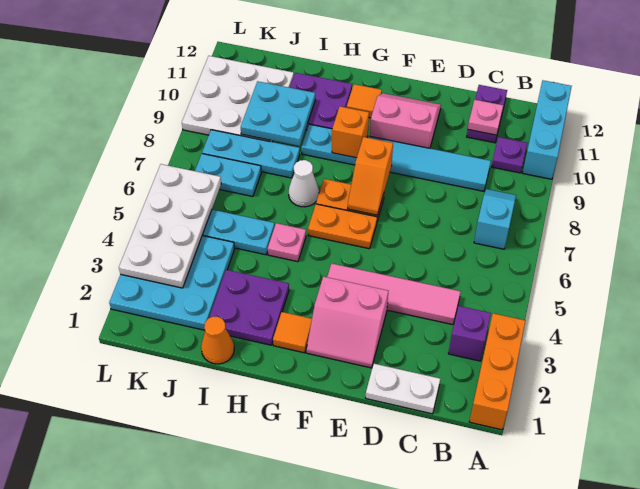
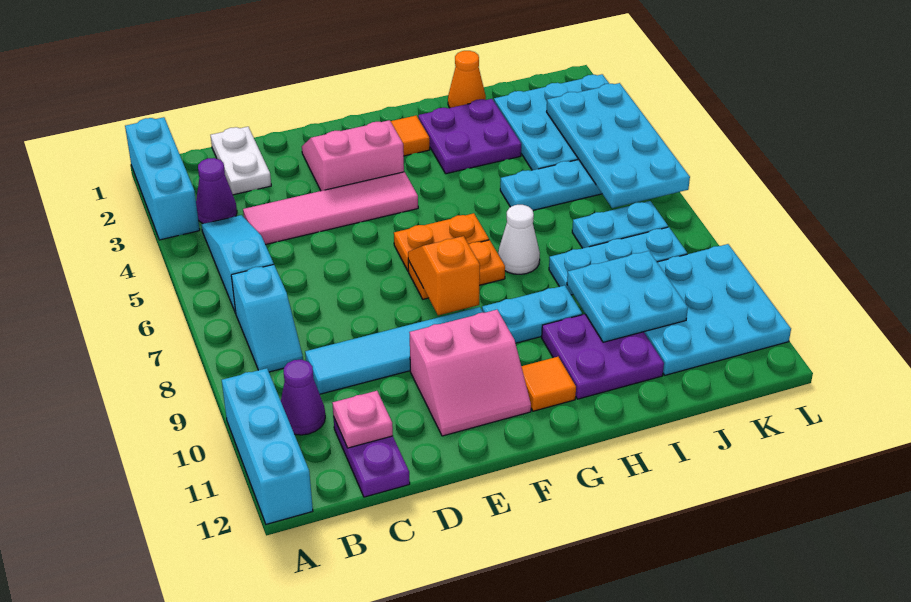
orange brick A1:A3 level 1 -> cyan brick A1:A3 level 1
purple brick B3 level 1 -> purple cone B3 level 1
none -> cyan slope B4:B6 level 1 top 6
purple plate B10 level 1 -> purple cone B10 level 1
white plate C1:D1 level 1 -> white plate C1:C2 level 1
orange brick G9 level 2 -> none
pink plate H5 level 1 -> none
white plate J9:L11 level 1 -> cyan plate J9:L11 level 1
white plate K3:L6 level 2 -> cyan plate K3:L6 level 2

